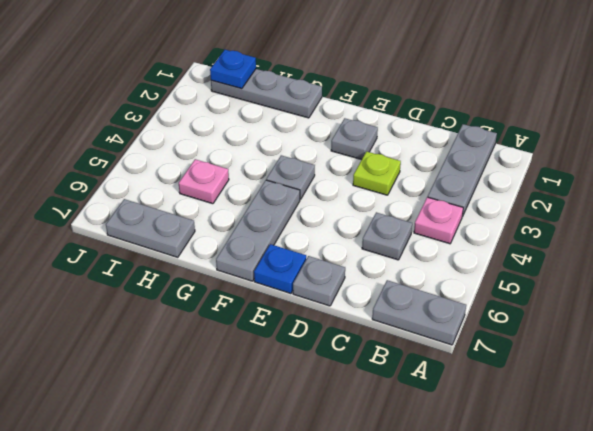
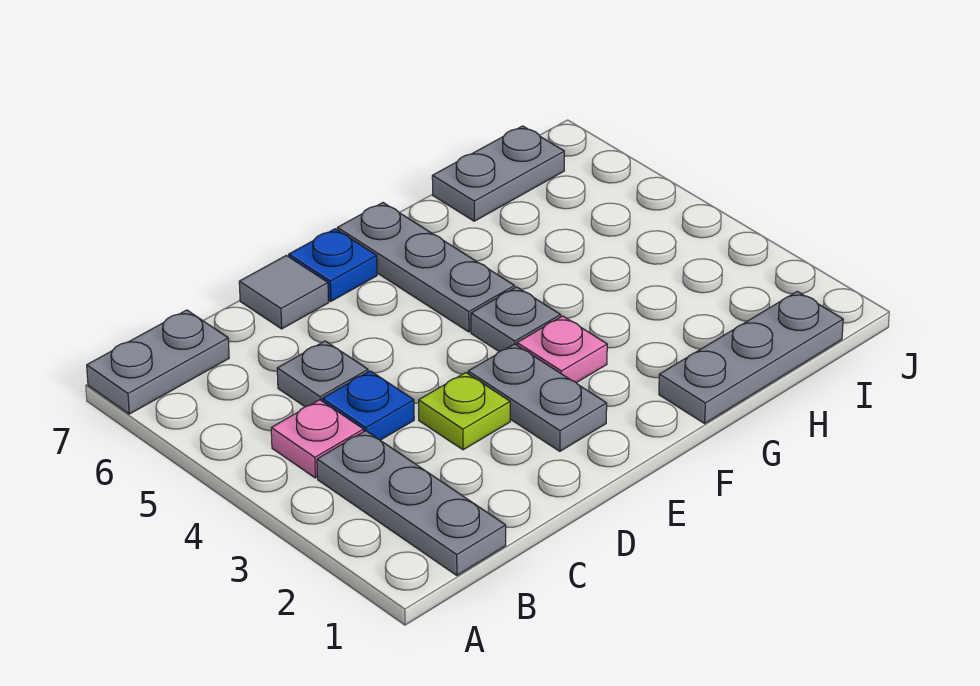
grey plate D7 level 1 -> grey tile D7 level 1
grey plate E2 level 1 -> grey plate E2:E3 level 1
pink plate H5 level 1 -> pink plate F3 level 1
blue plate I1 level 2 -> blue plate C4 level 1

